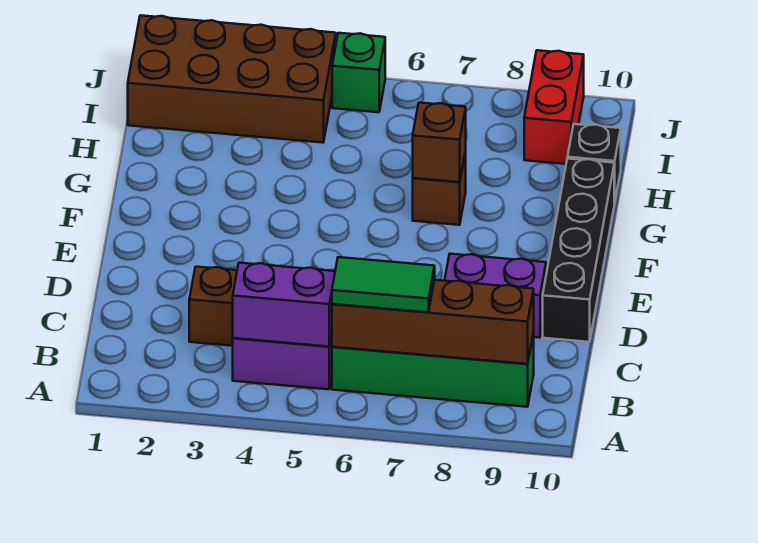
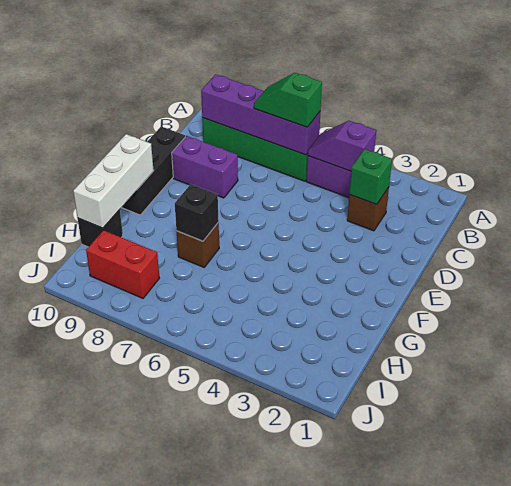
purple brick B4:B5 level 2 -> purple slope B4:B5 level 2 top 4
brown brick B6:B9 level 2 -> purple brick B6:B9 level 2
green tile B6:B7 level 3 -> green slope B6:B7 level 3 top 6
black brick D10:G10 level 1 -> black brick D10:F10 level 1
none -> white brick F10:H10 level 2
brown brick G7 level 2 -> black brick G7 level 2
brown brick I1:J4 level 1 -> none
red brick I9:J9 level 1 -> red brick I8:I9 level 1
green brick J5 level 1 -> green brick C3 level 2

